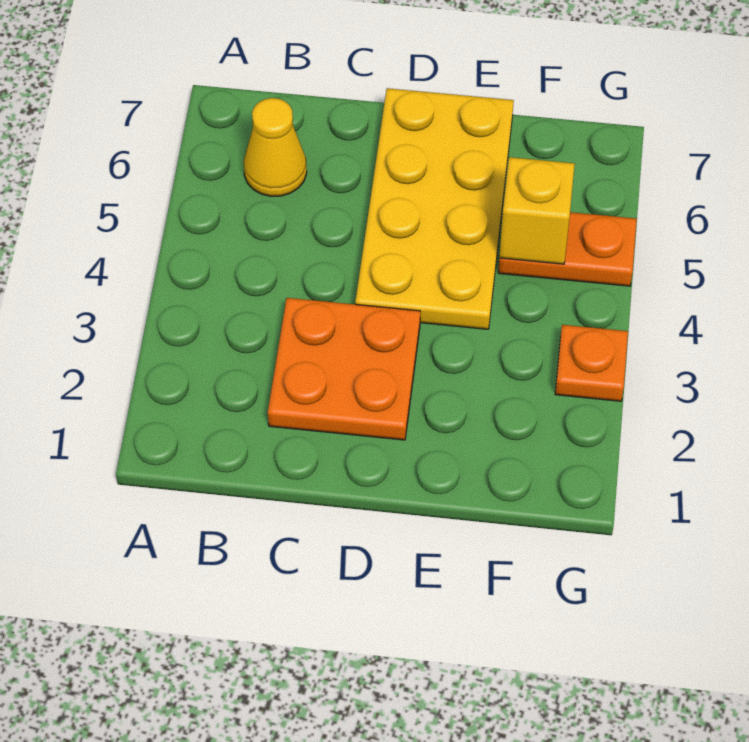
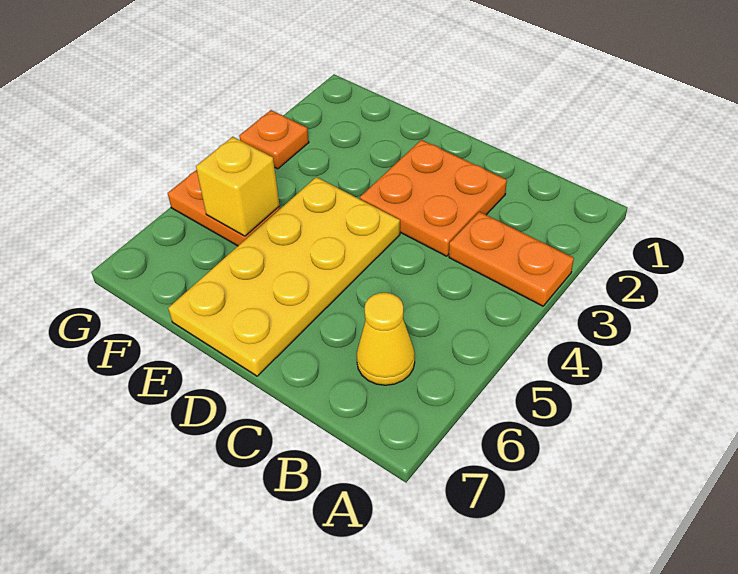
none -> orange plate A3:B3 level 1

